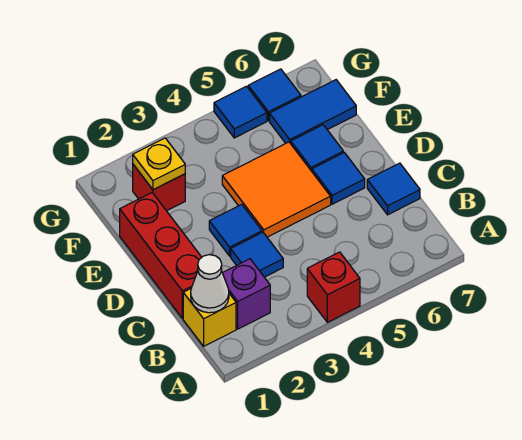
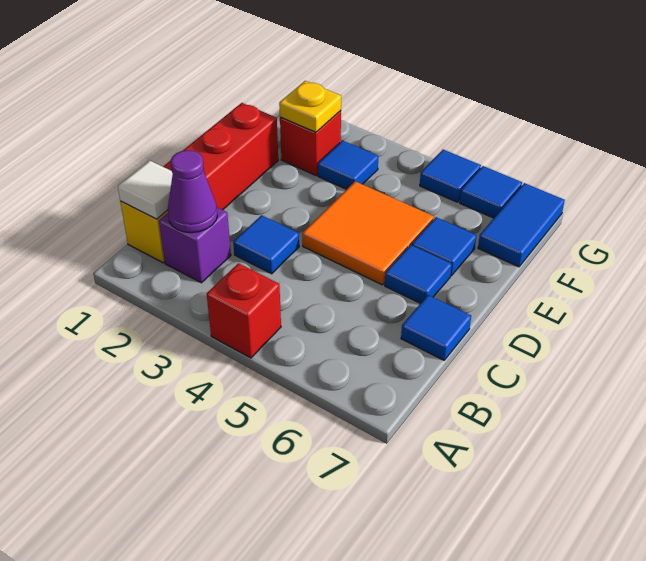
white cone B1 level 2 -> white tile B1 level 2
none -> purple cone B2 level 2
blue tile D3 level 1 -> blue tile F3 level 1
blue tile F6:F7 level 1 -> blue tile F7:G7 level 1

